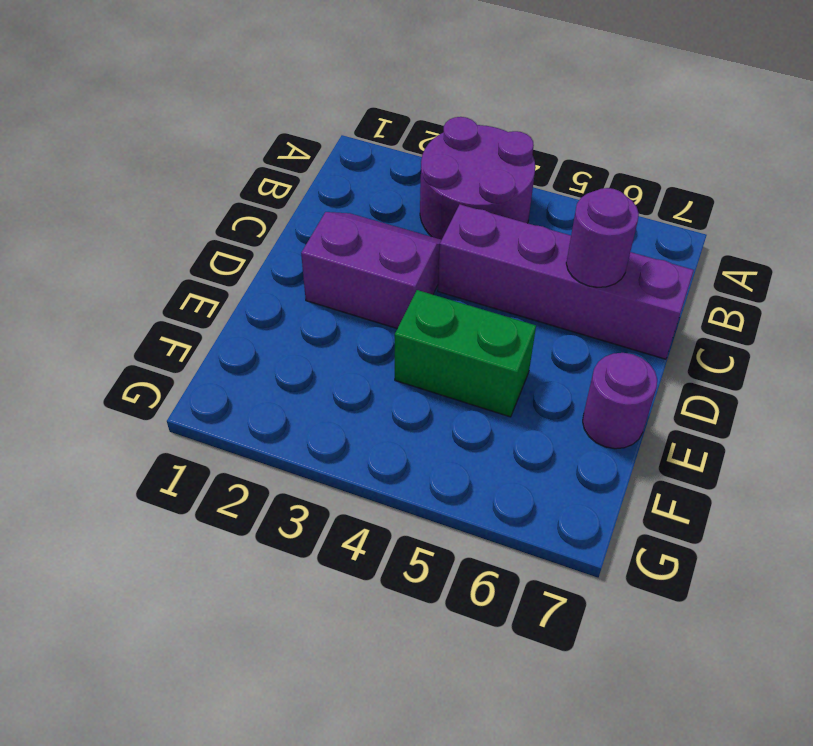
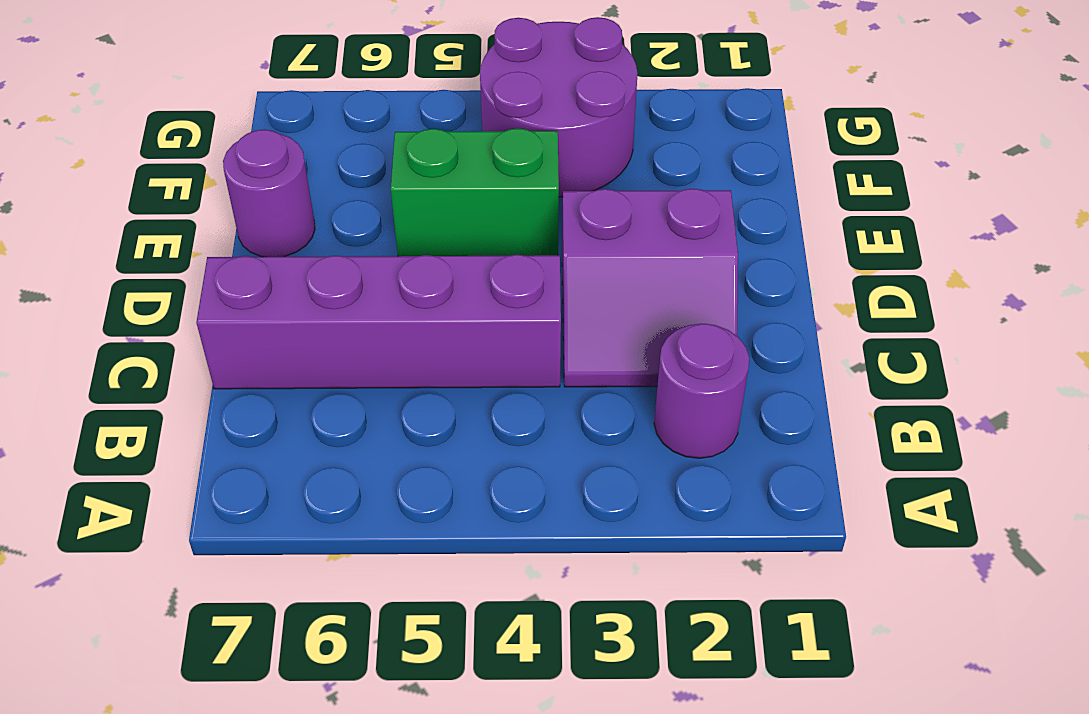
purple round brick A3:B4 level 1 -> purple round brick F3:G4 level 1
purple round brick C6 level 2 -> purple round brick B2 level 1

